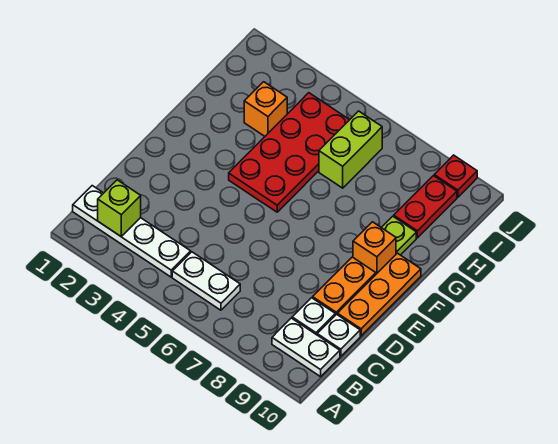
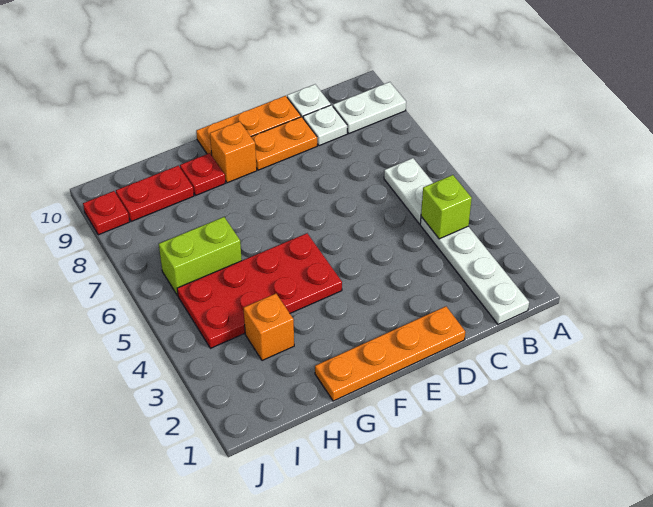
lime brick B2 level 2 -> lime brick B4 level 2
white plate B9:B10 level 1 -> white plate A9:B9 level 1
none -> orange plate D1:G1 level 1
lime plate G9 level 1 -> red plate G9 level 1

